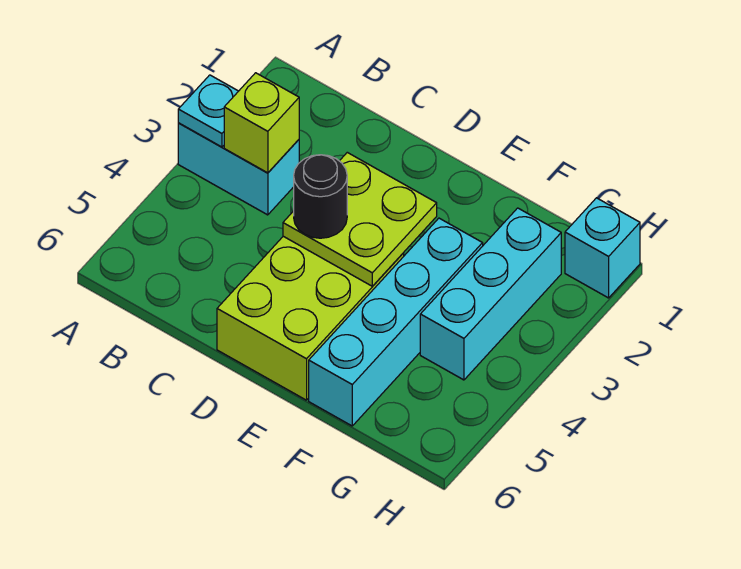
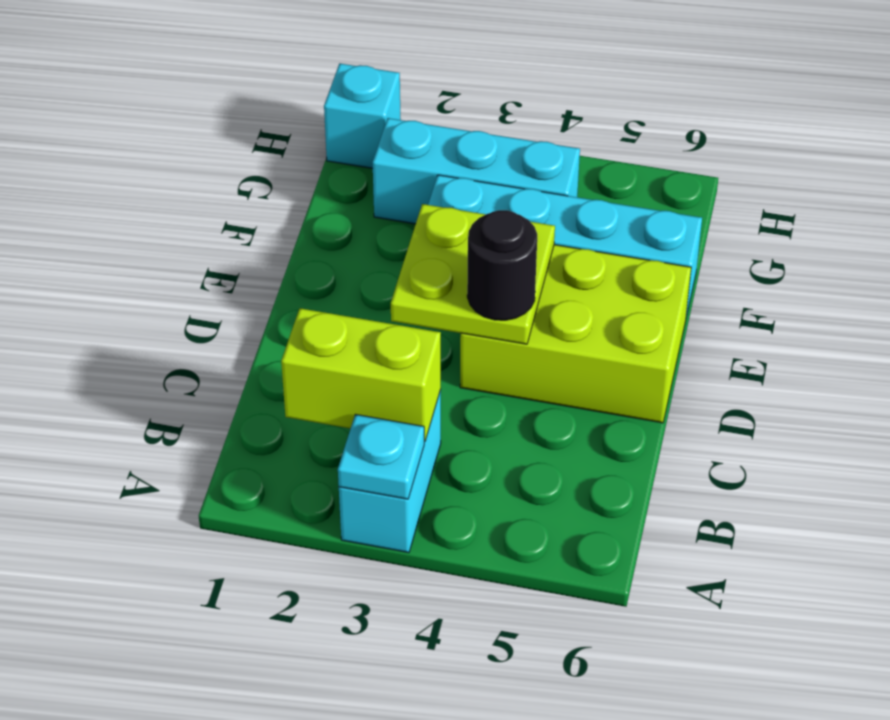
lime brick B3 level 2 -> lime brick B2:B3 level 2

